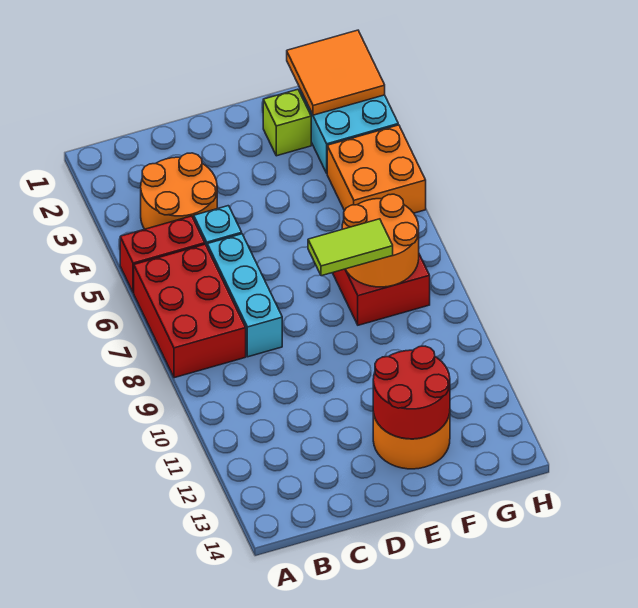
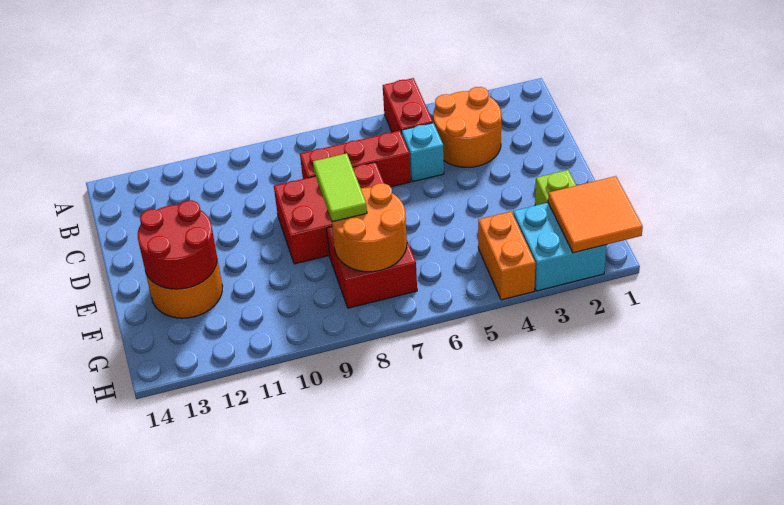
red brick A6:B8 level 1 -> red brick D7:E9 level 1
cyan brick C6:C8 level 1 -> red brick C6:C8 level 1
orange brick G4:H5 level 1 -> orange brick G4:H4 level 1

